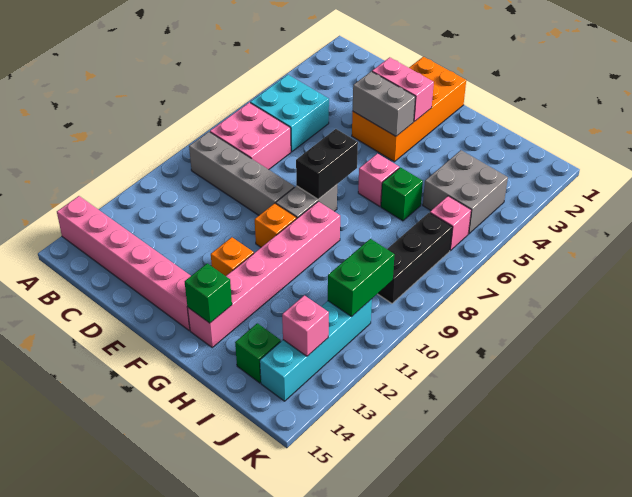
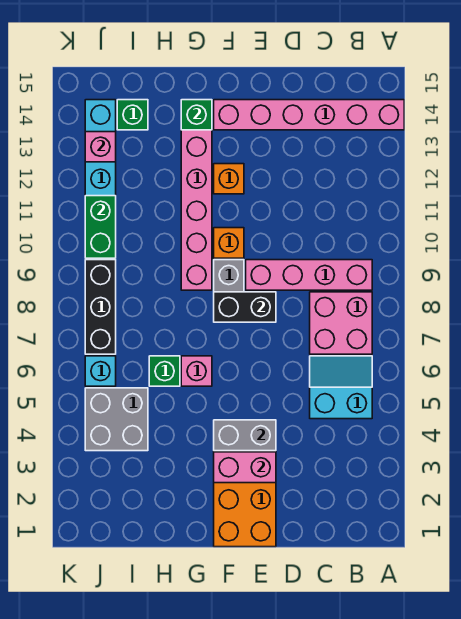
cyan brick B5:C6 level 1 -> cyan slope B5:C6 level 1 top 5
grey brick B9:E9 level 1 -> pink brick B9:E9 level 1
black brick F7:F8 level 2 -> black brick E8:F8 level 2
pink brick J6 level 1 -> cyan brick J6 level 1

